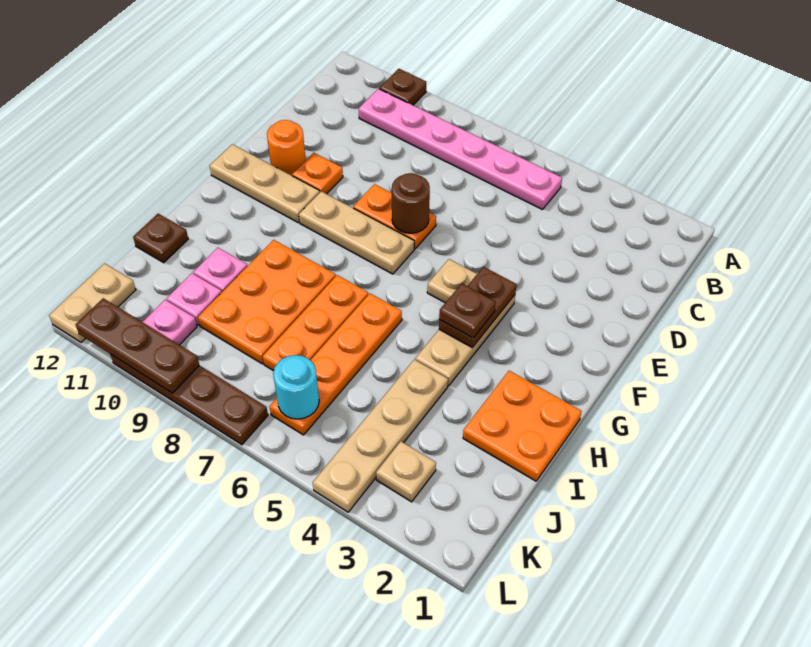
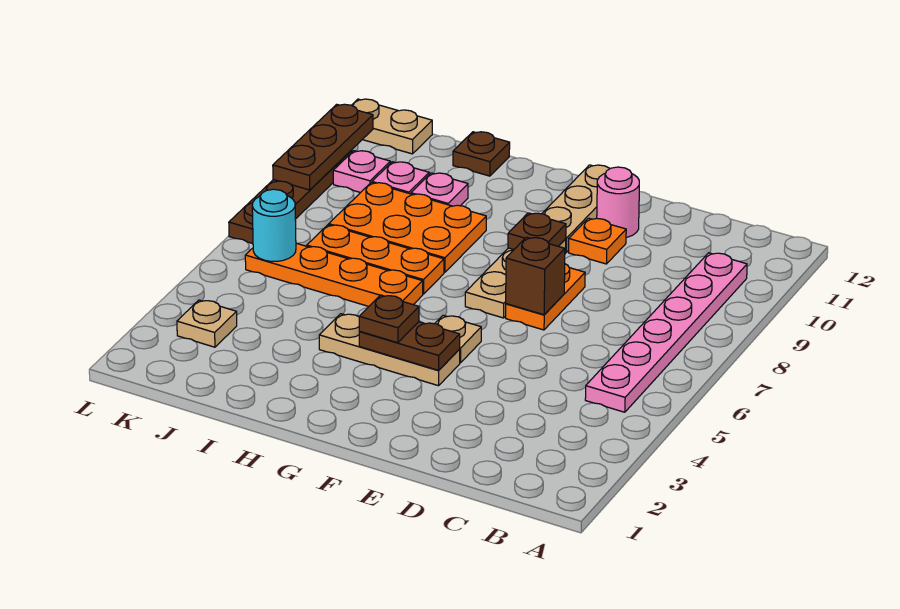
brown plate A10 level 1 -> brown plate F9 level 2
brown round brick E7 level 2 -> brown brick E7 level 2
orange round brick E11 level 1 -> pink round brick E11 level 1
orange plate H1:I2 level 1 -> none
tan plate I4:L4 level 1 -> none

